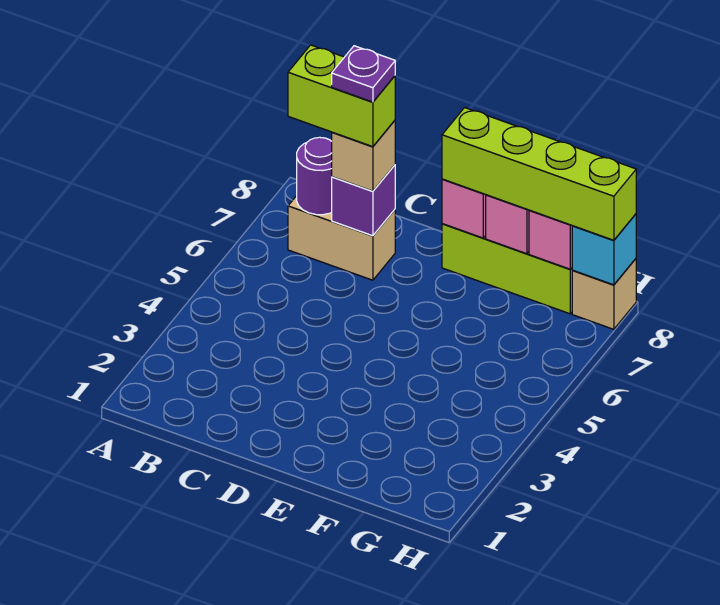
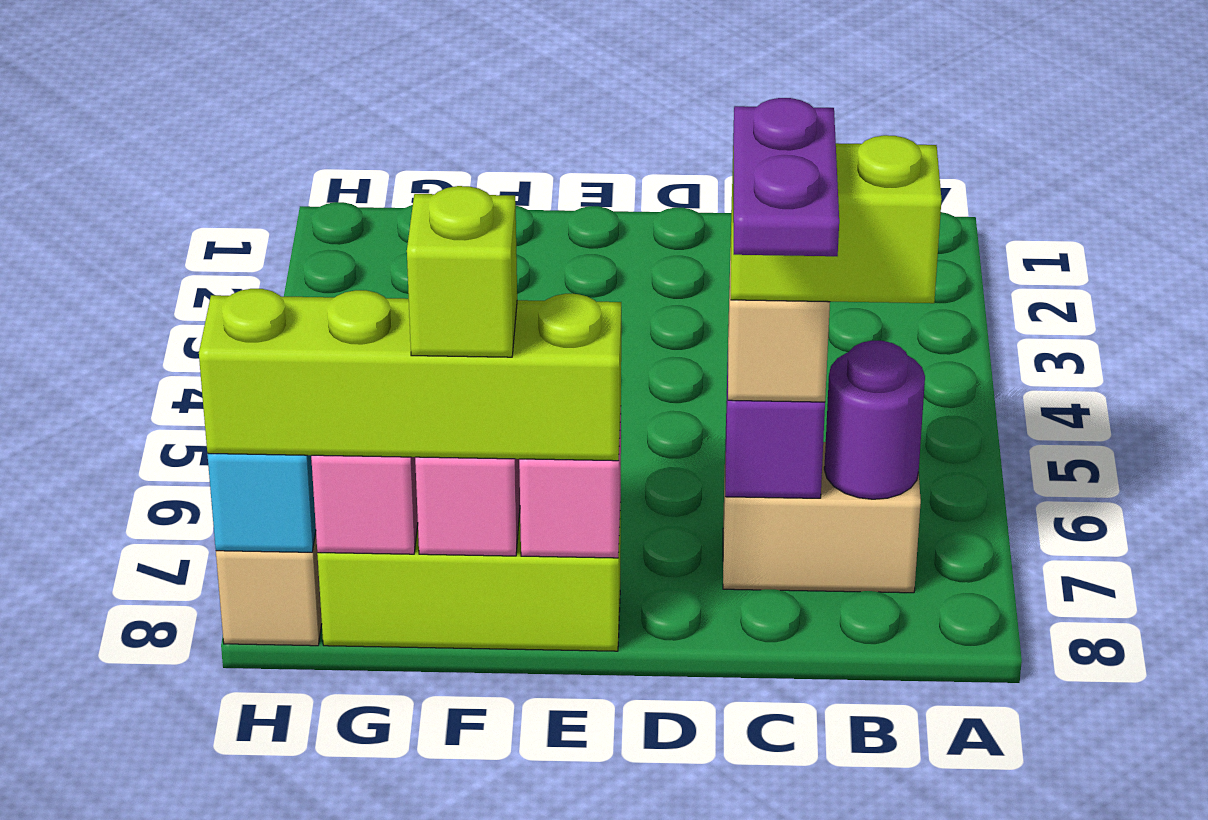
purple plate C7 level 5 -> purple plate C7:C8 level 5
none -> lime brick F8 level 4

